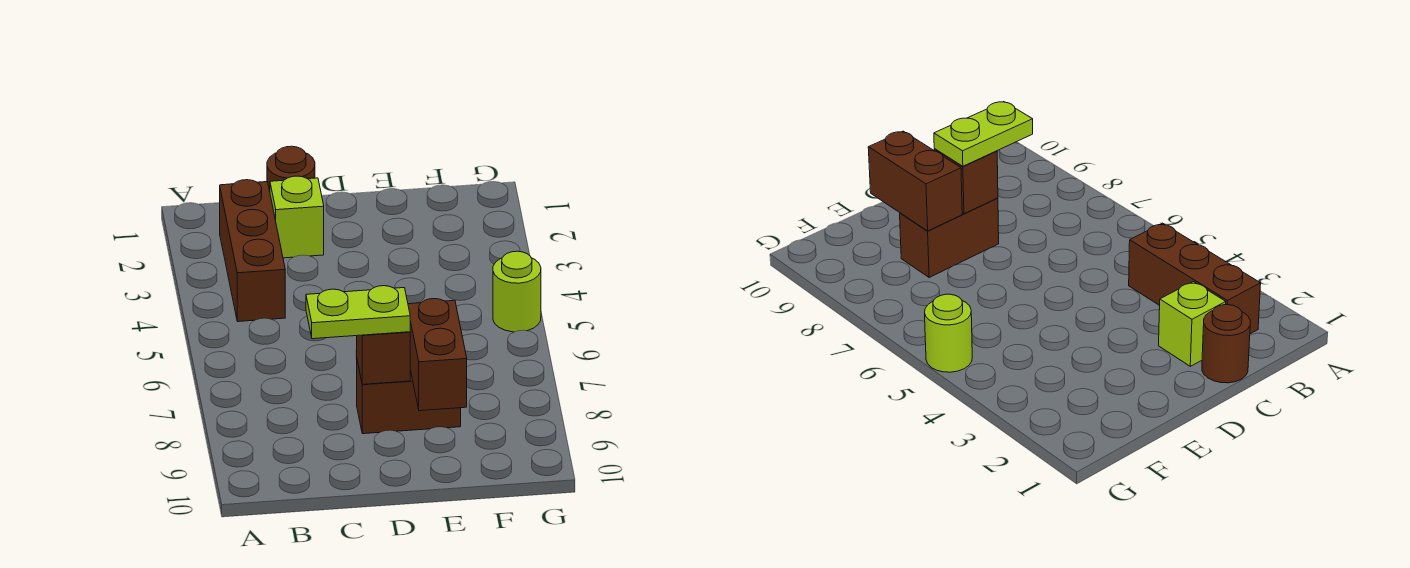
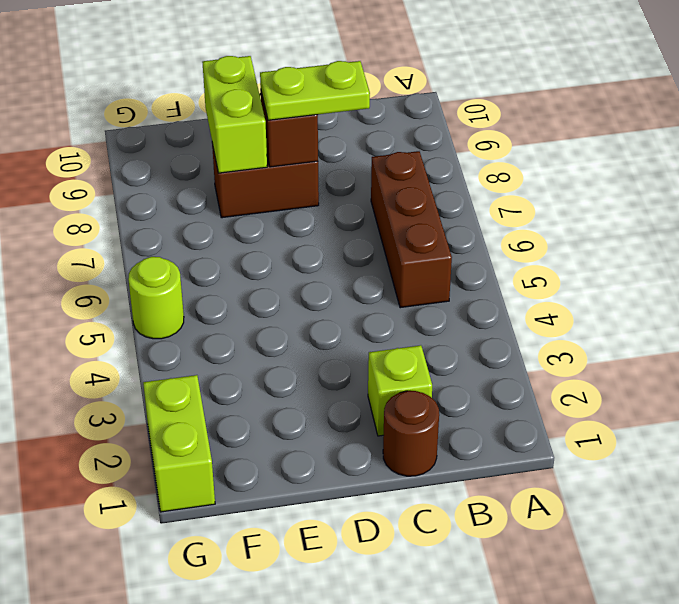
brown brick B2:B4 level 1 -> brown brick B5:B7 level 1
brown brick E8:E9 level 2 -> lime brick E8:E9 level 2
none -> lime brick G1:G2 level 1

